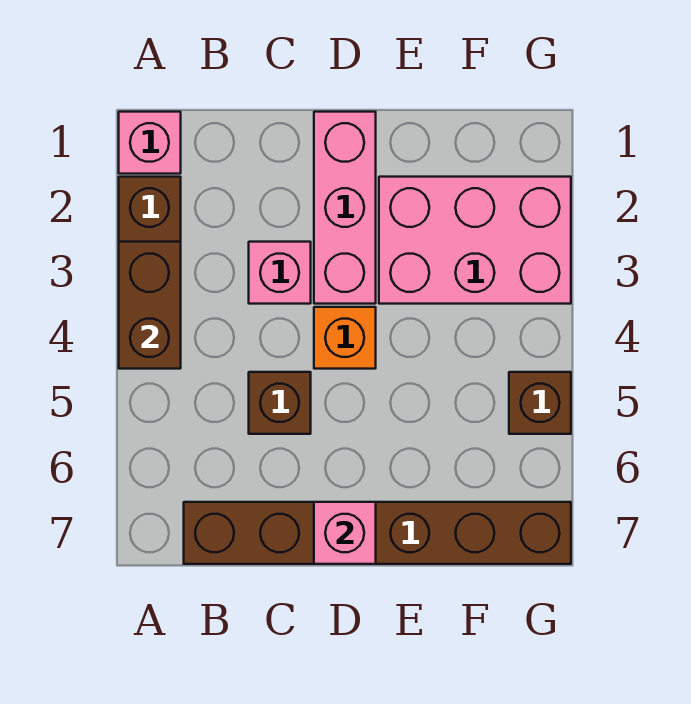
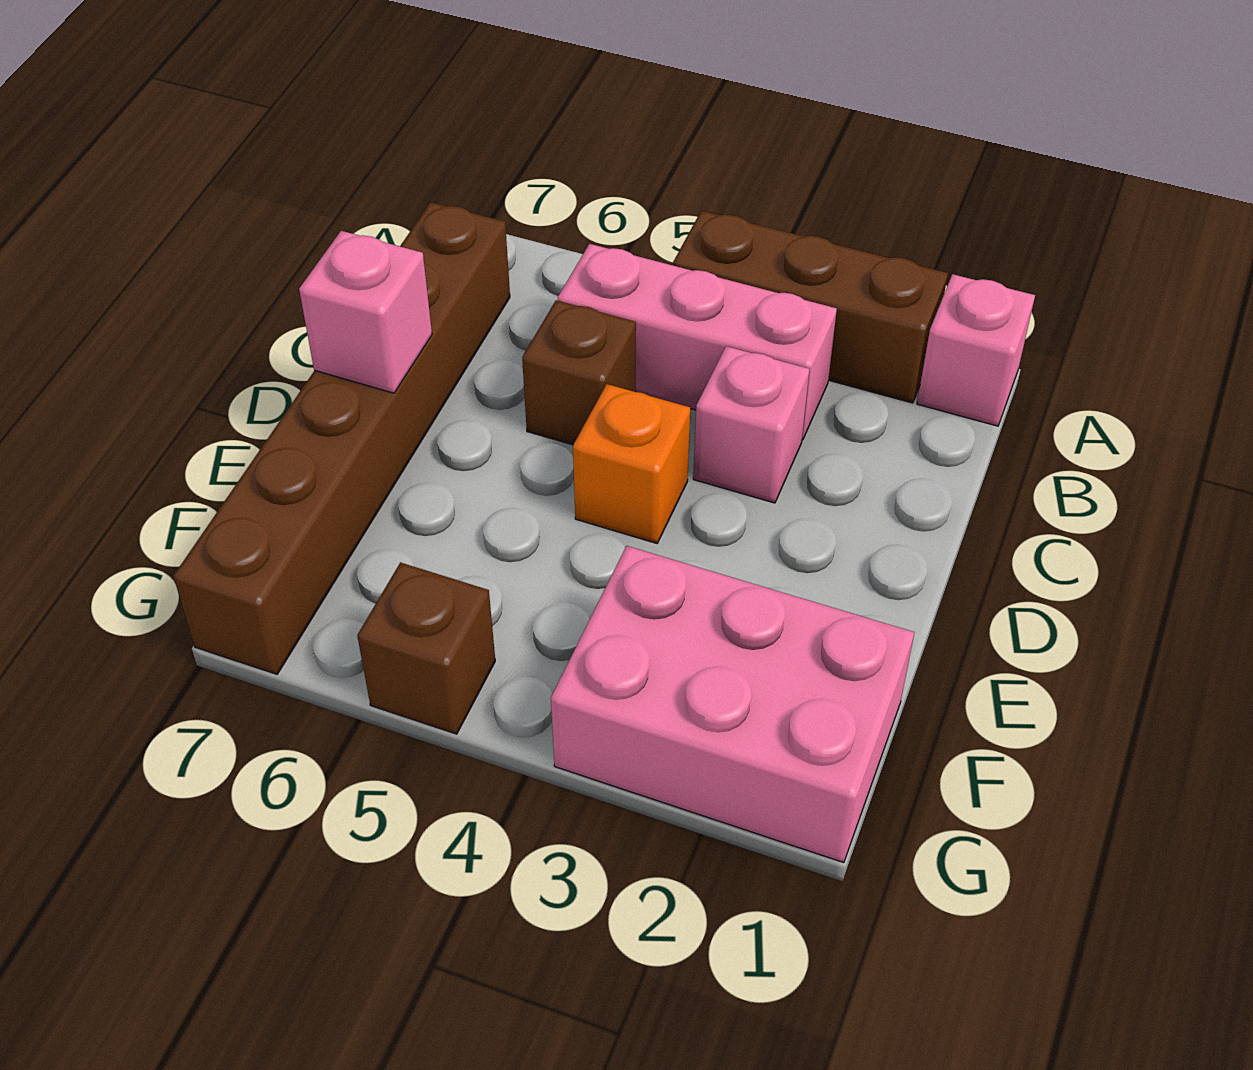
brown brick A3:A4 level 2 -> none
pink brick D1:D3 level 1 -> pink brick B3:B5 level 1
pink brick E2:G3 level 1 -> pink brick F1:G3 level 1

